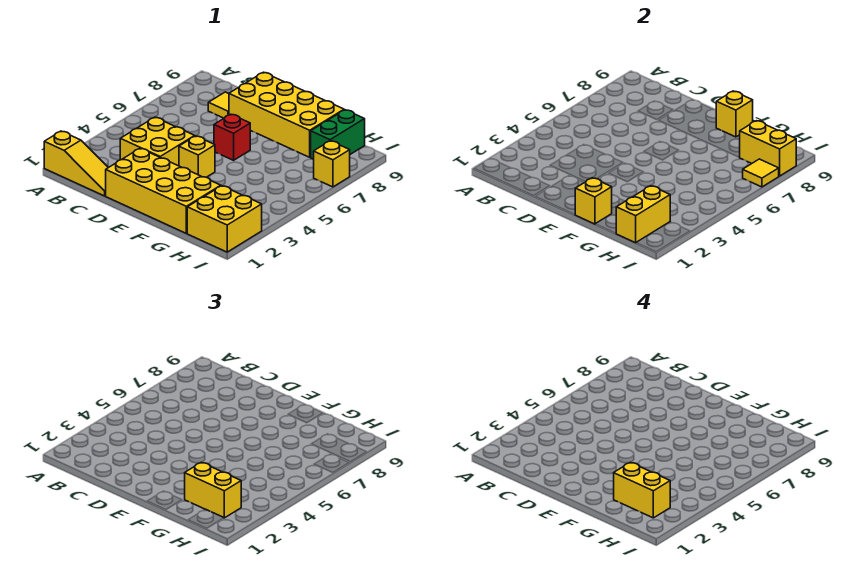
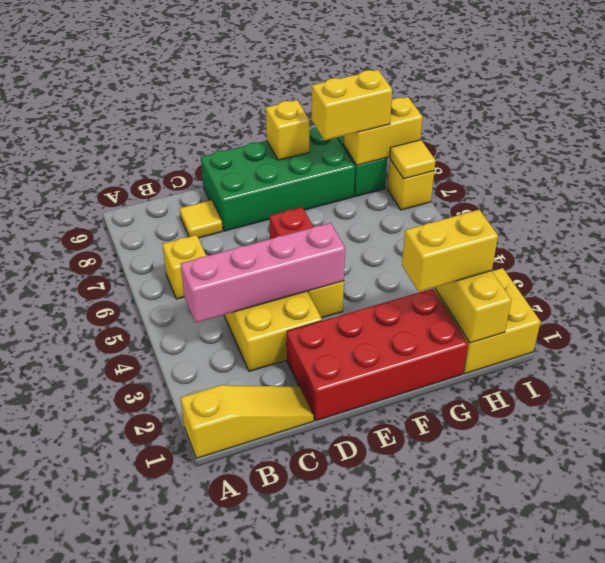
none -> pink brick B4:E4 level 2
yellow brick D1:G2 level 1 -> red brick D1:G2 level 1
yellow brick D8:G9 level 1 -> green brick D8:G9 level 1
yellow brick F1 level 2 -> yellow brick B6 level 1
yellow brick G2:H2 level 4 -> yellow brick G8:H8 level 3

